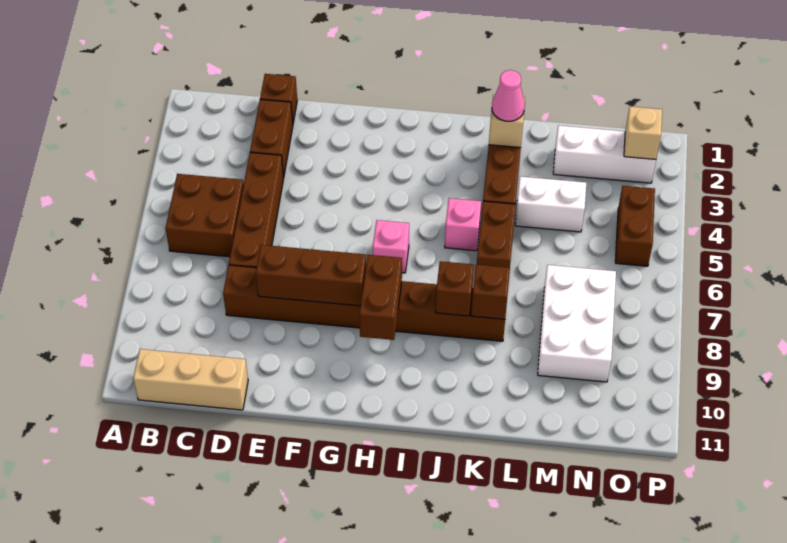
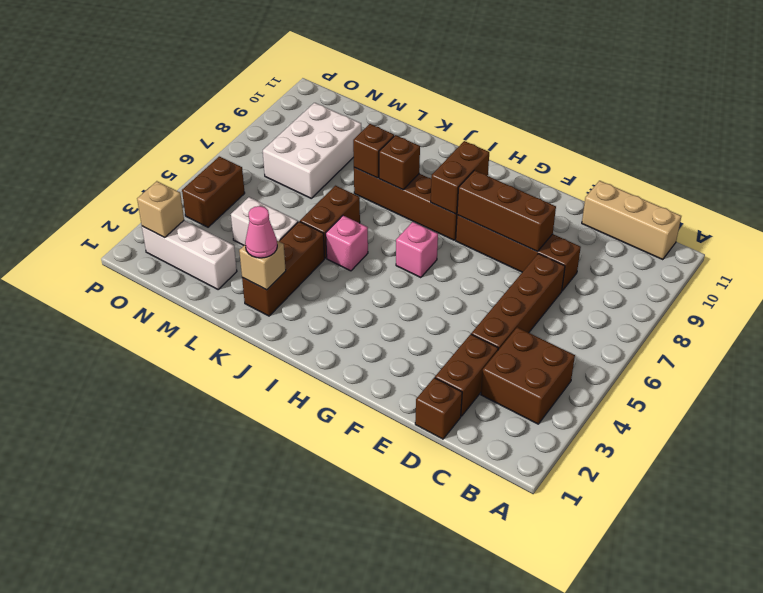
brown brick B5:C6 level 1 -> brown brick B3:C4 level 1

